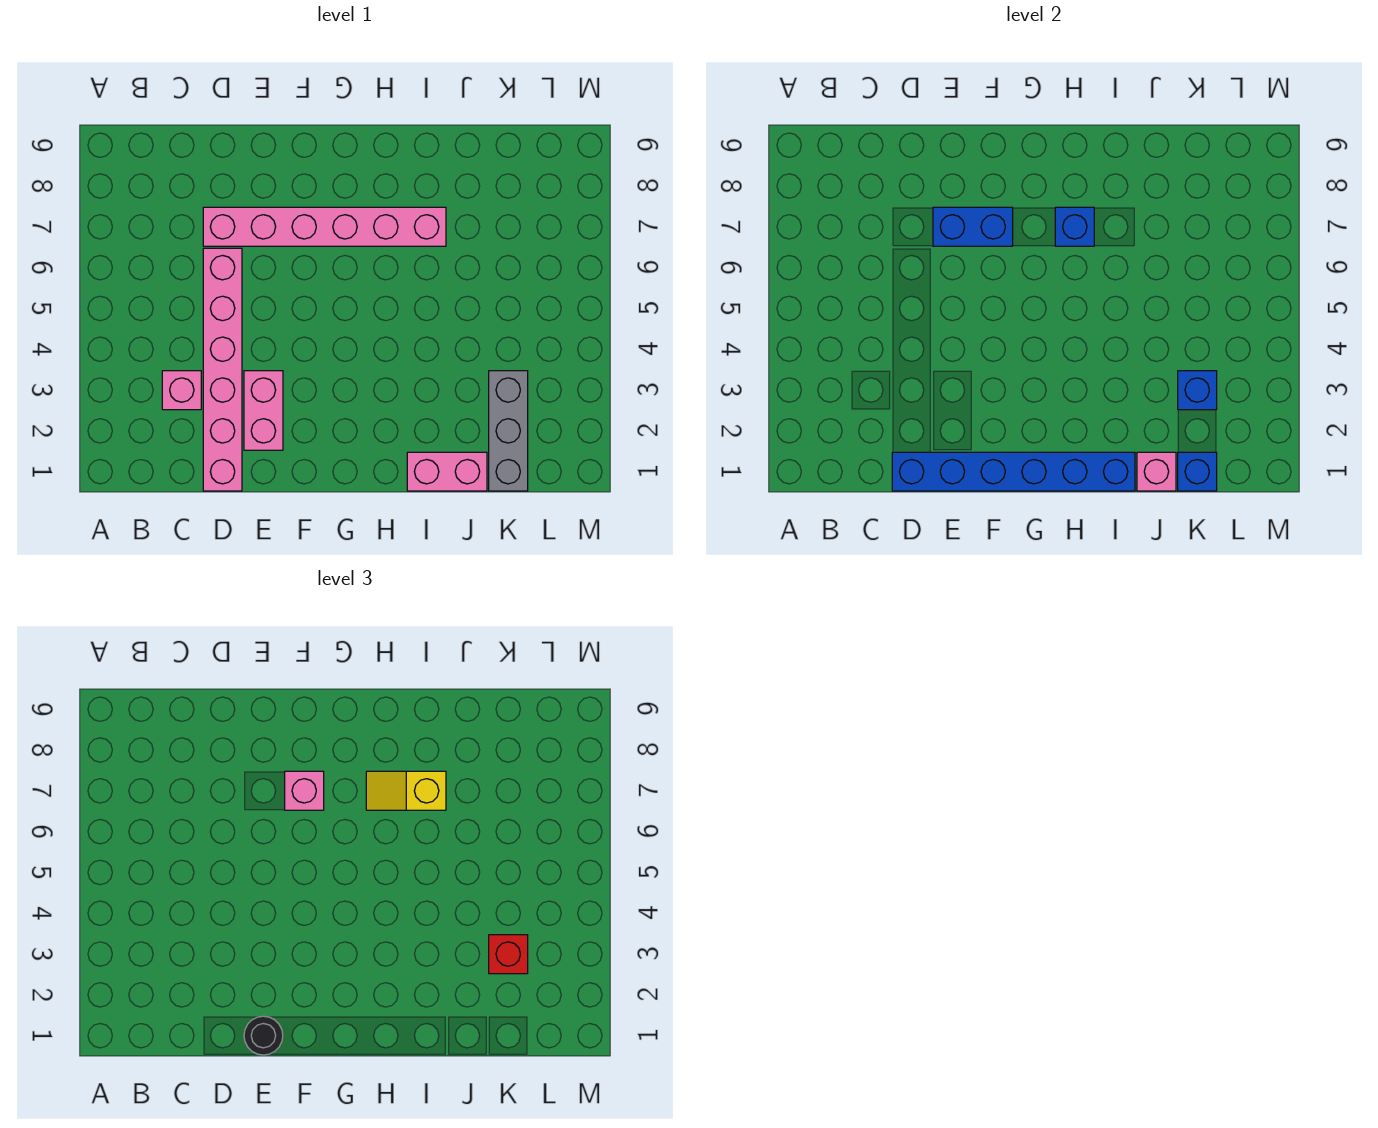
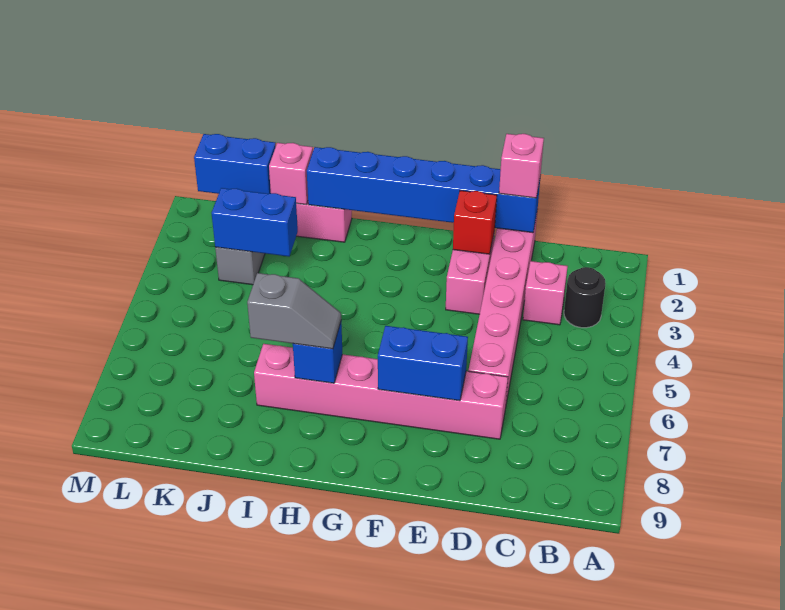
black round brick E1 level 3 -> black round brick B3 level 1
pink brick F7 level 3 -> pink brick D1 level 3
yellow slope H7:I7 level 3 top I -> grey slope H7:I7 level 3 top I
blue brick K1 level 2 -> blue brick K1:L1 level 2
blue brick K3 level 2 -> blue brick J3:K3 level 2
red brick K3 level 3 -> red brick E2 level 2

